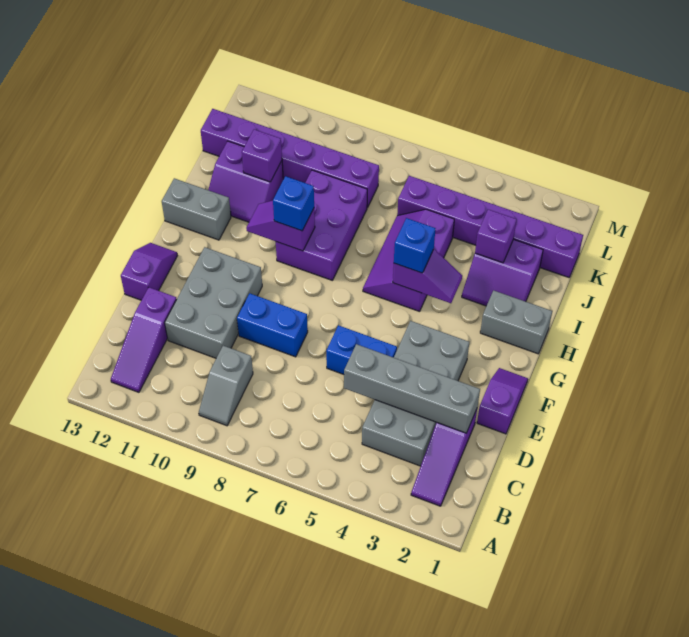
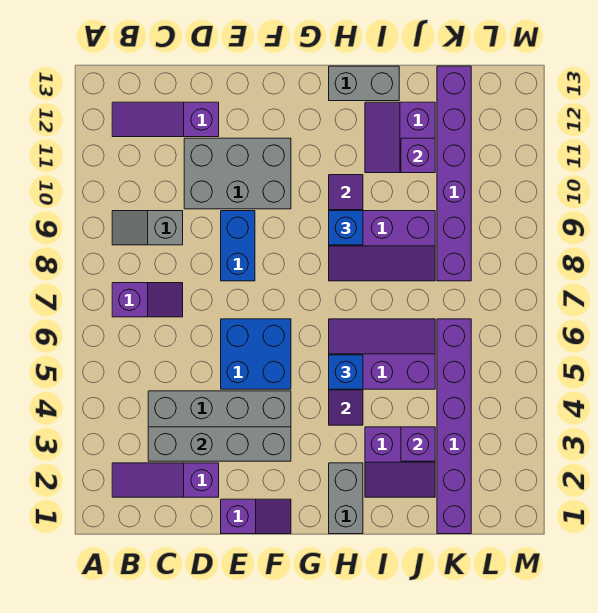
grey brick D2:D5 level 2 -> grey brick C3:F3 level 2
blue brick E5:E6 level 1 -> blue brick E5:F6 level 1
purple slope E13:F13 level 1 top E -> purple slope B7:C7 level 1 top B
purple brick H8:J9 level 1 -> purple slope H8:J9 level 1 top 9
grey brick H12:H13 level 1 -> grey brick H13:I13 level 1
purple slope I2:J3 level 1 top J -> purple slope I2:J3 level 1 top 3

